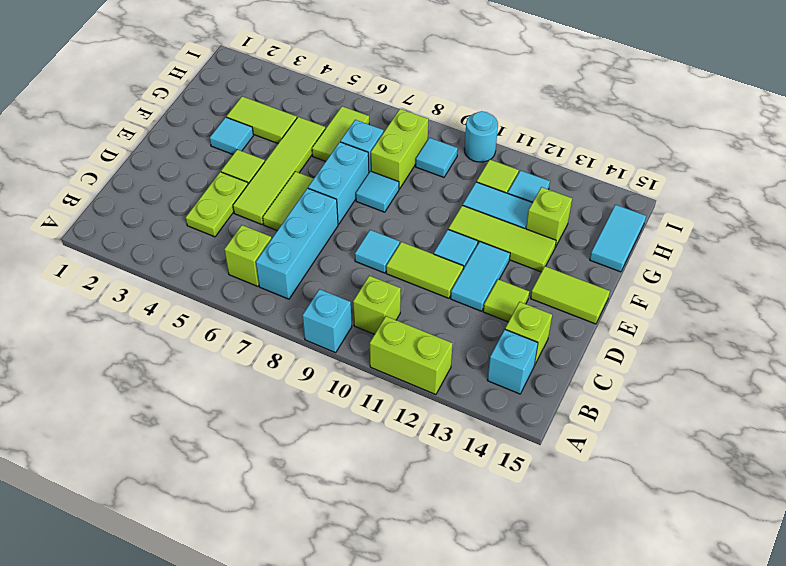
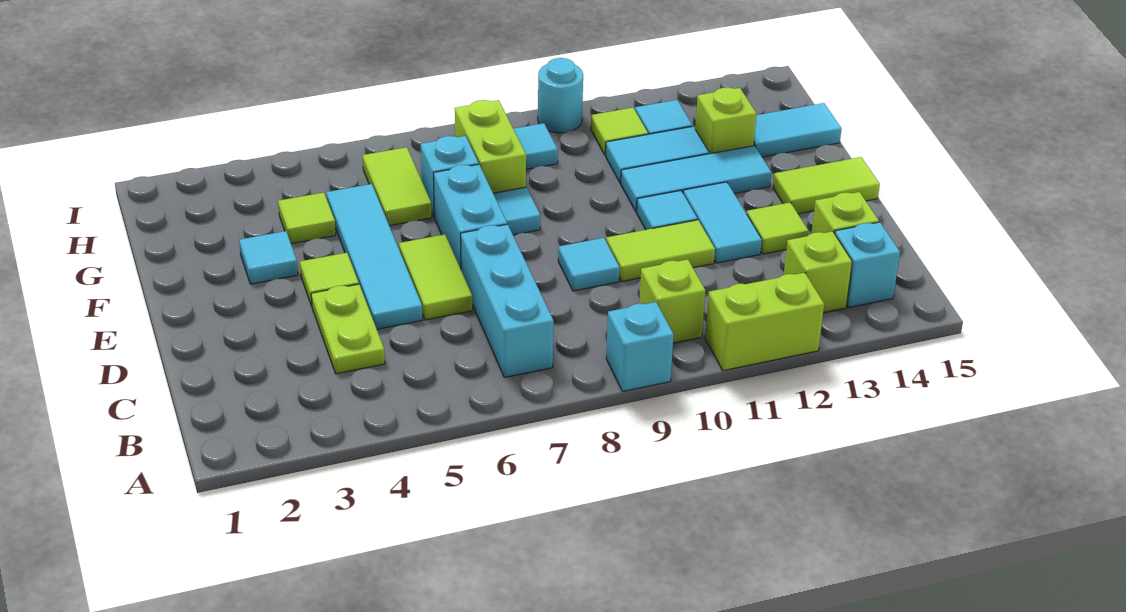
lime brick B6 level 1 -> lime brick B13 level 1
lime tile D5:G5 level 1 -> cyan tile D5:G5 level 1
lime tile F11:F13 level 1 -> cyan tile F11:F13 level 1
lime tile G3:G4 level 1 -> lime tile G4 level 1
cyan tile G15:H15 level 1 -> cyan tile G14:G15 level 1

